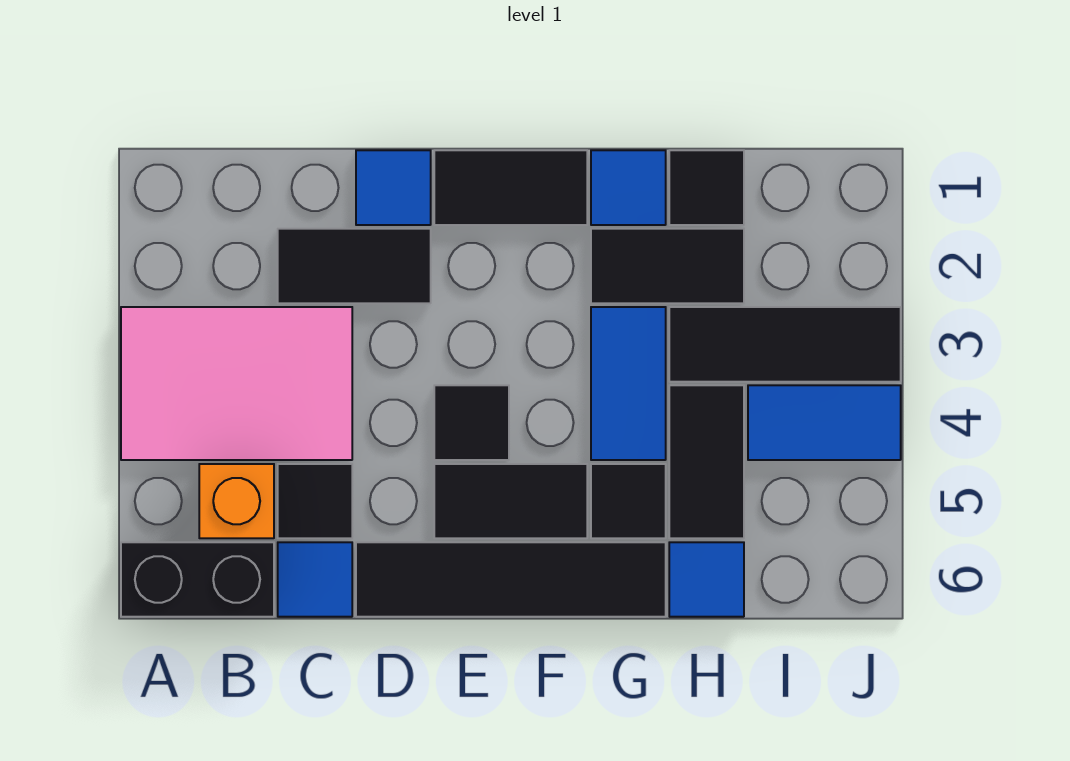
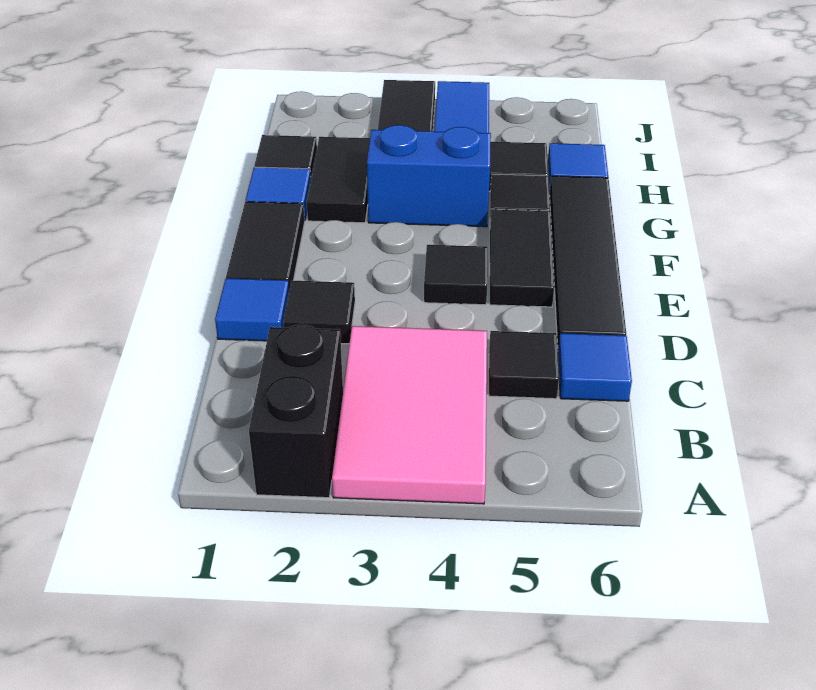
black brick A6:B6 level 1 -> black brick A2:B2 level 1
orange brick B5 level 1 -> none
black tile C2:D2 level 1 -> black tile D2 level 1
blue tile G3:G4 level 1 -> blue brick G3:G4 level 1

